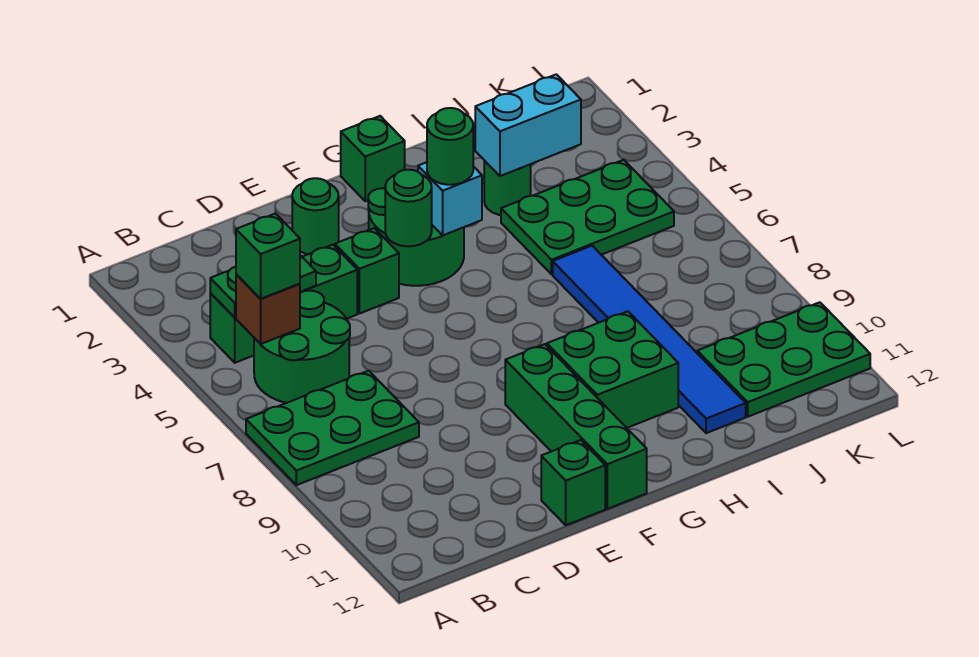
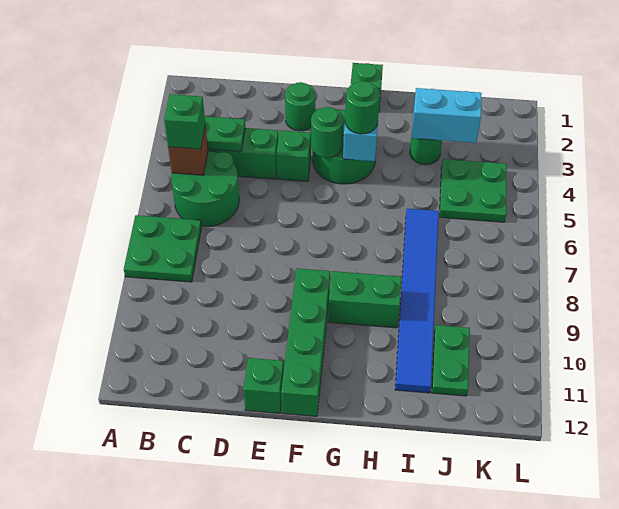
green plate A7:C8 level 1 -> green plate A7:B8 level 1
green brick G9:H10 level 1 -> green brick G9:H9 level 1
green plate I4:K5 level 1 -> green plate J4:K5 level 1
green plate J10:L11 level 1 -> green plate J10:J11 level 1

